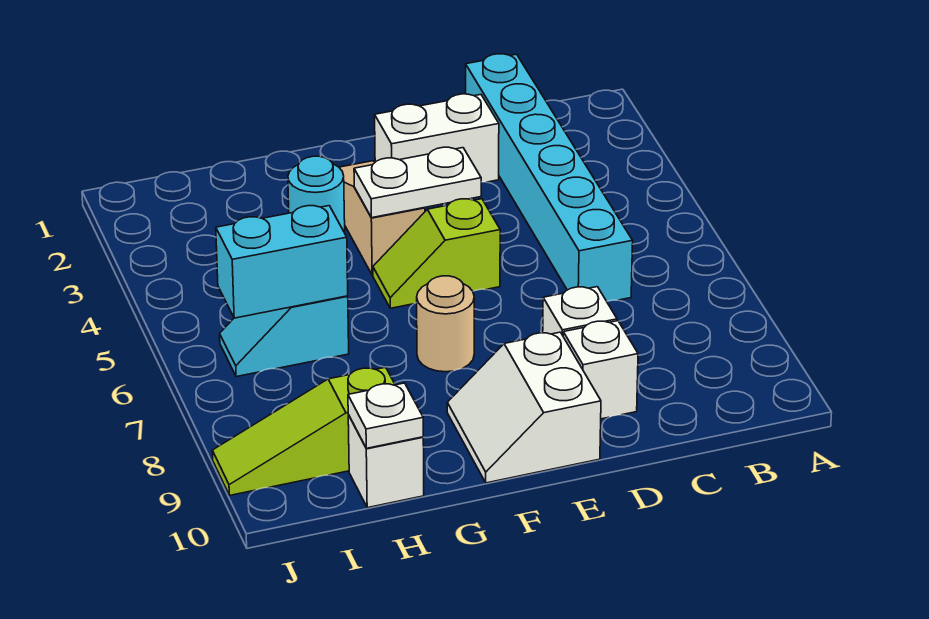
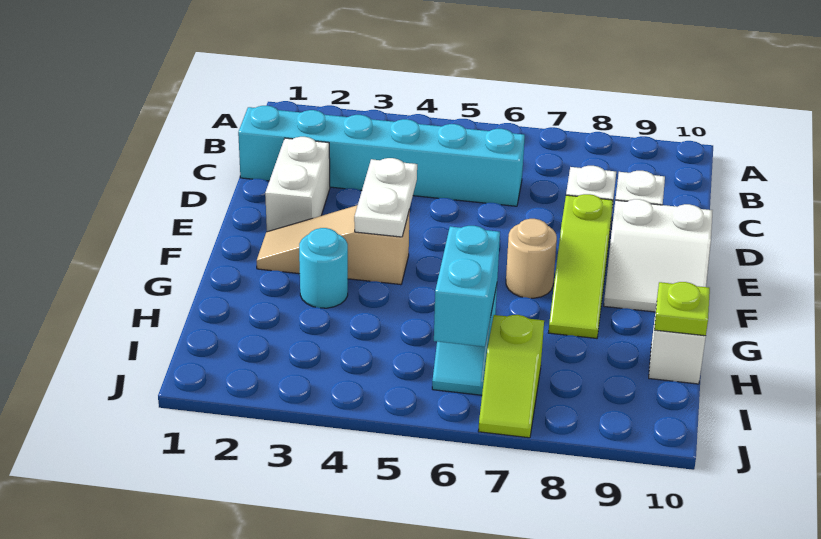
lime slope E5:F5 level 1 top E -> lime slope I7:J7 level 1 top I
lime slope H9:J9 level 1 top H -> lime slope E8:G8 level 1 top E
white plate H10 level 2 -> lime plate H10 level 2

